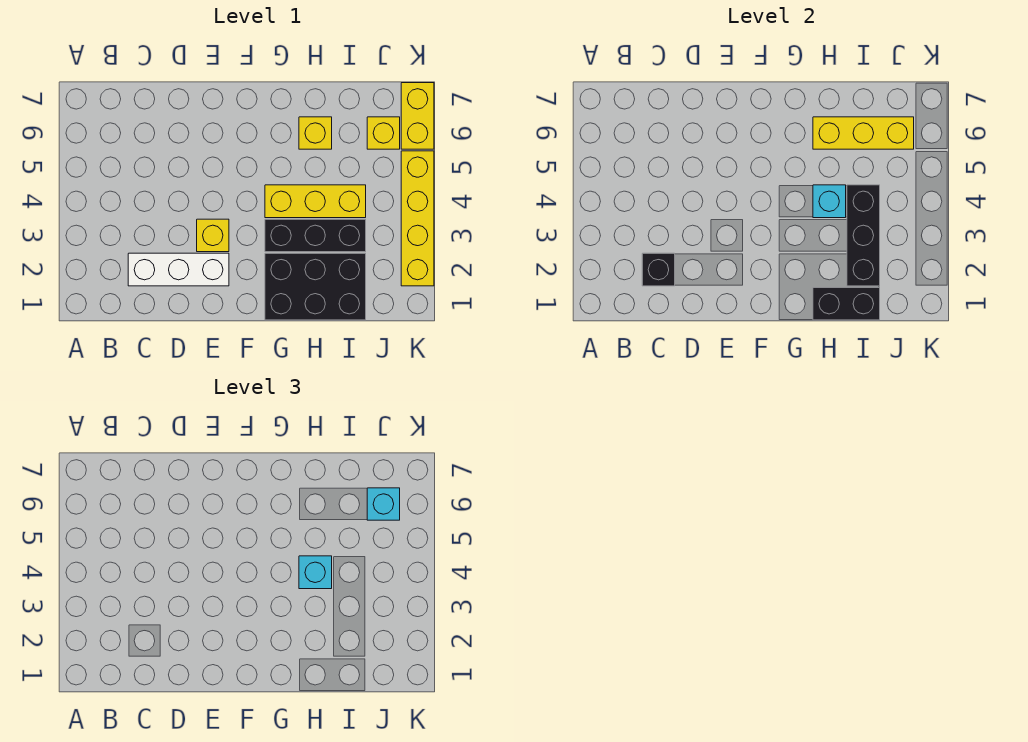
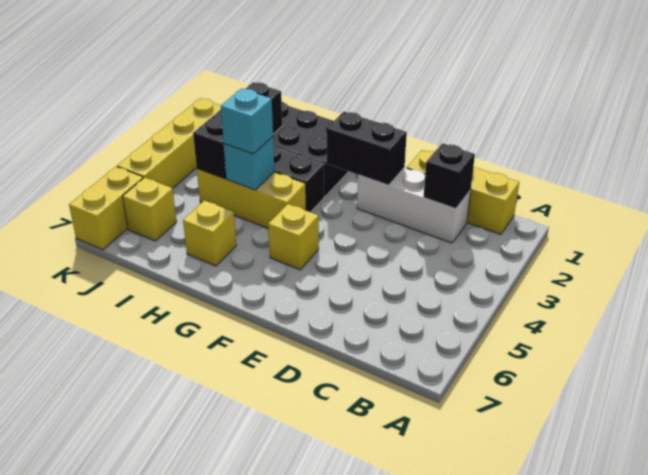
yellow brick E3 level 1 -> yellow brick F5 level 1
black brick H1:I1 level 2 -> black brick E2:F2 level 2
yellow brick H6:J6 level 2 -> yellow brick B1:D1 level 1
cyan brick J6 level 3 -> none

